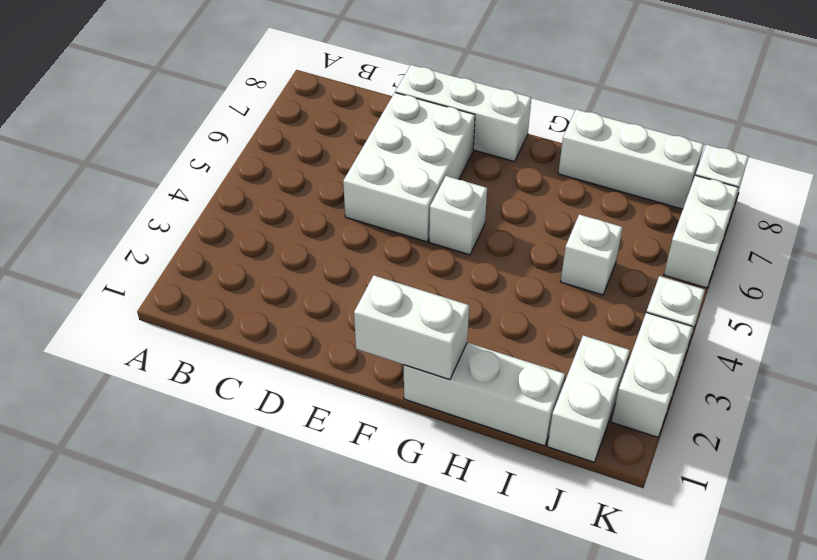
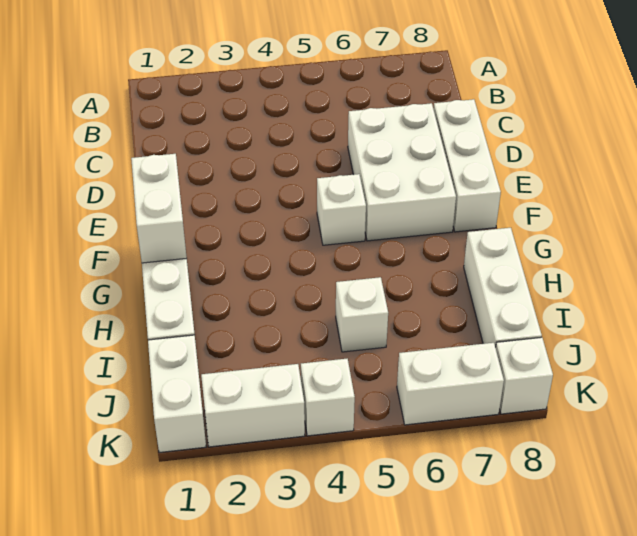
white brick D5:E7 level 1 -> white brick D6:F7 level 1
white brick J1:J2 level 1 -> white brick J1:K1 level 1

